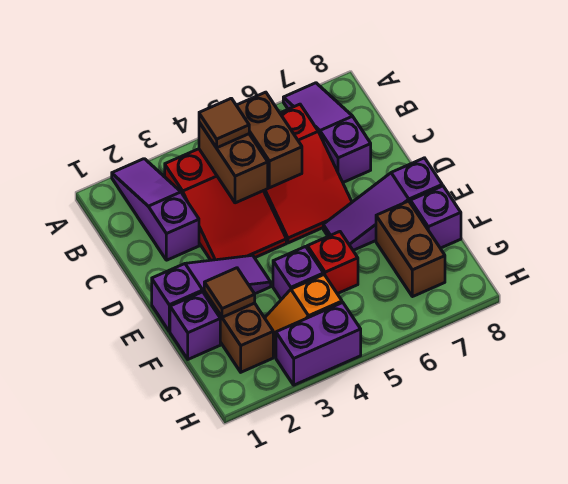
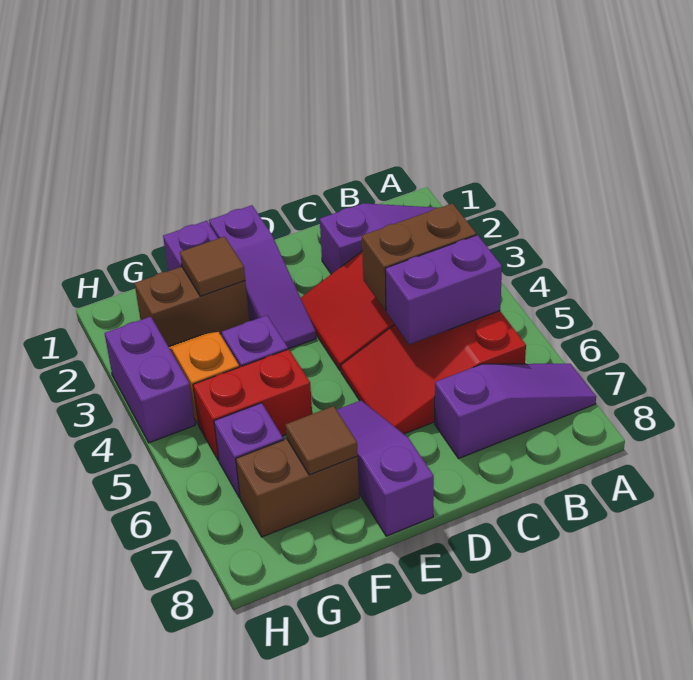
brown tile B4 level 3 -> brown tile F7 level 2
brown brick B5:C5 level 2 -> purple brick B5:C5 level 2
red brick F5 level 1 -> red brick F5:G5 level 1
purple brick F8 level 1 -> purple brick G6 level 1

